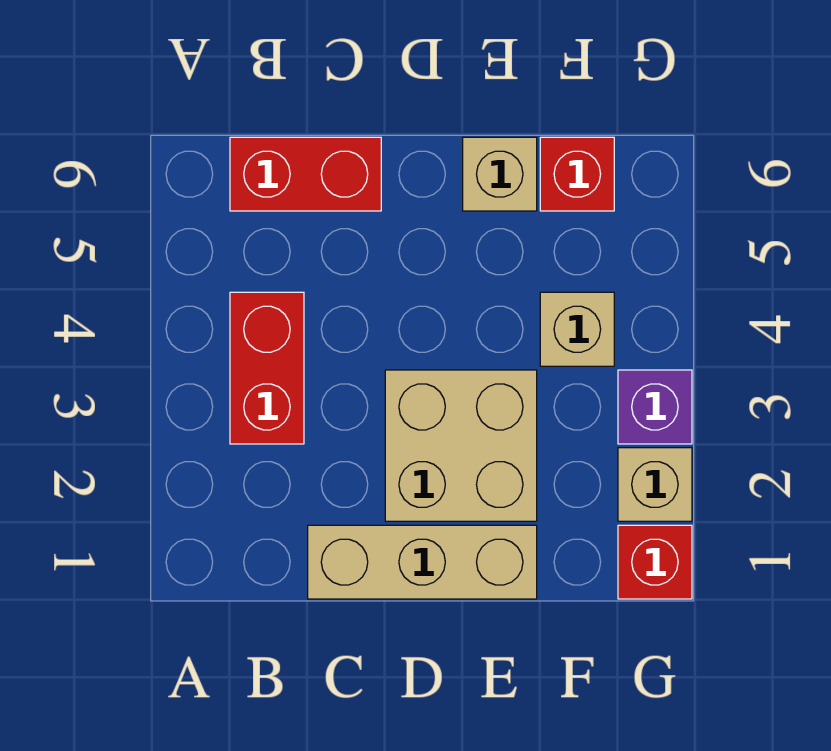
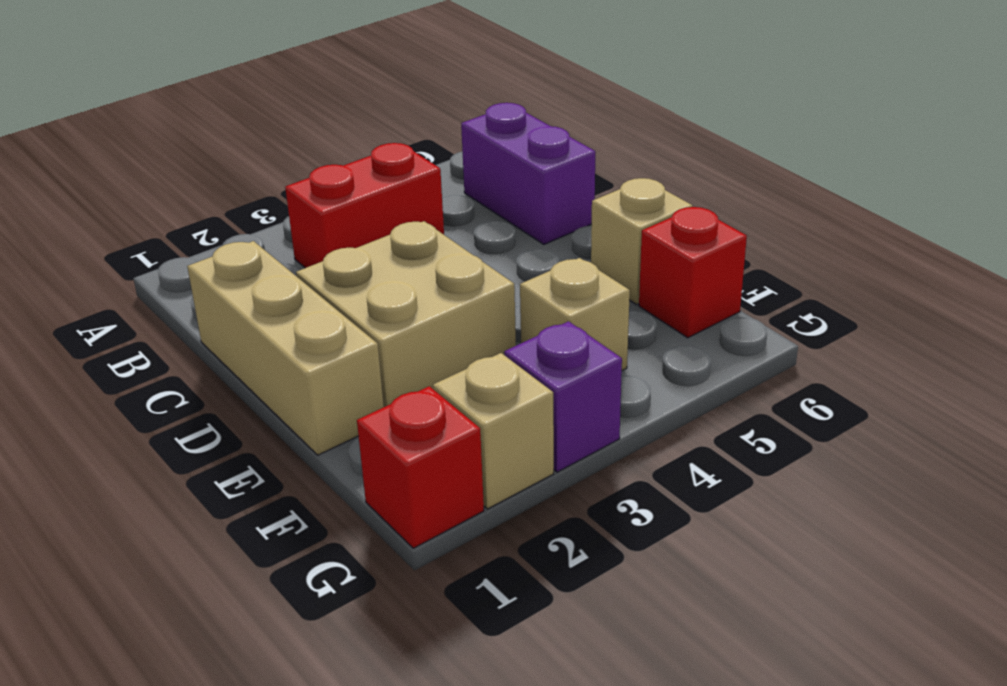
red brick B6:C6 level 1 -> purple brick B6:C6 level 1

